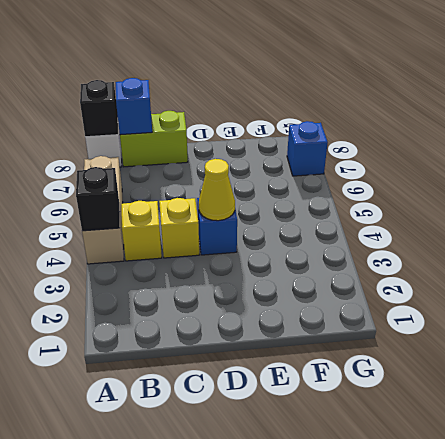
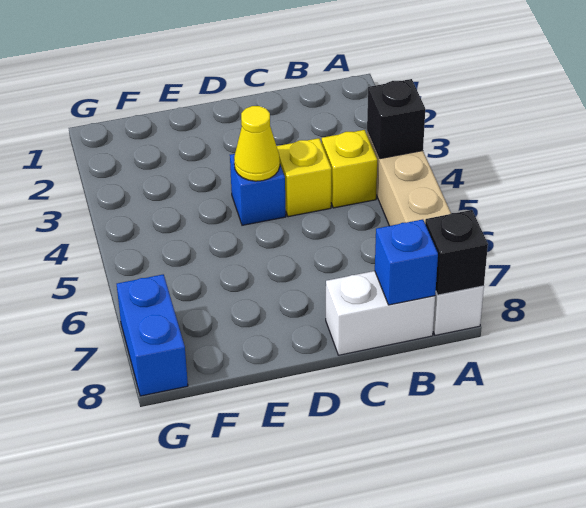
lime brick B8:C8 level 1 -> white brick B8:C8 level 1
blue brick G7 level 1 -> blue brick G7:G8 level 1

